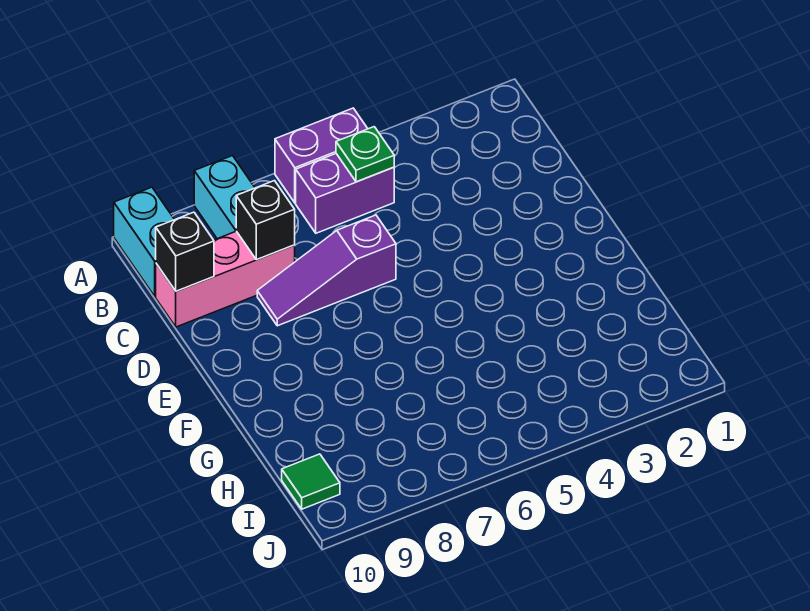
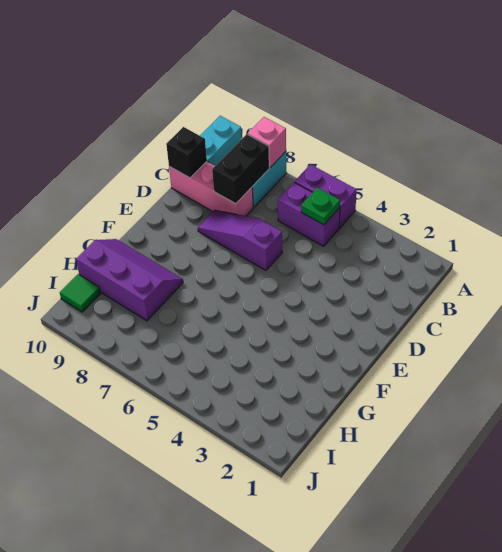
none -> pink brick A8 level 2
black brick C8 level 2 -> black brick B8:C8 level 2
none -> purple slope G8:H10 level 1 top H

